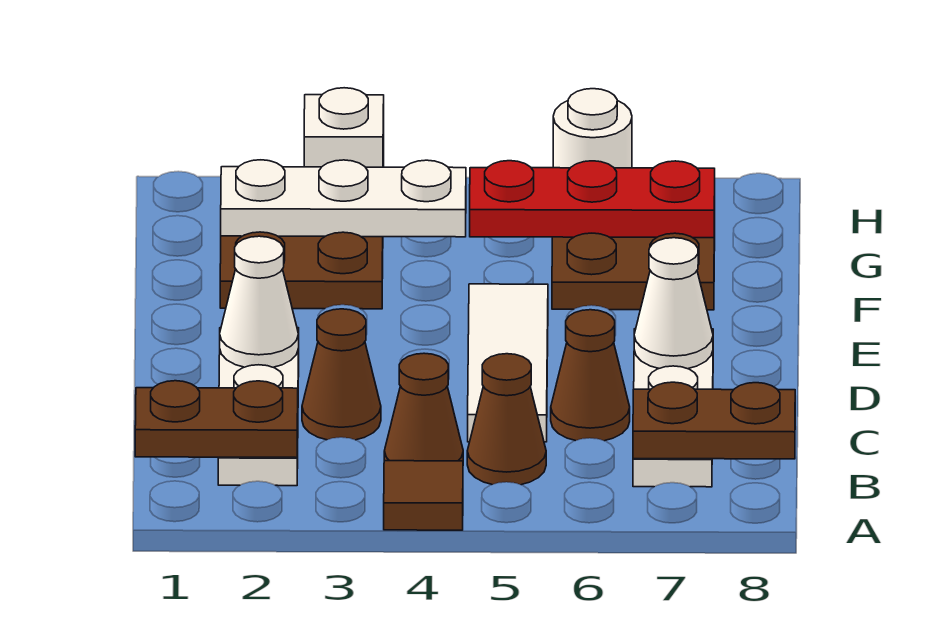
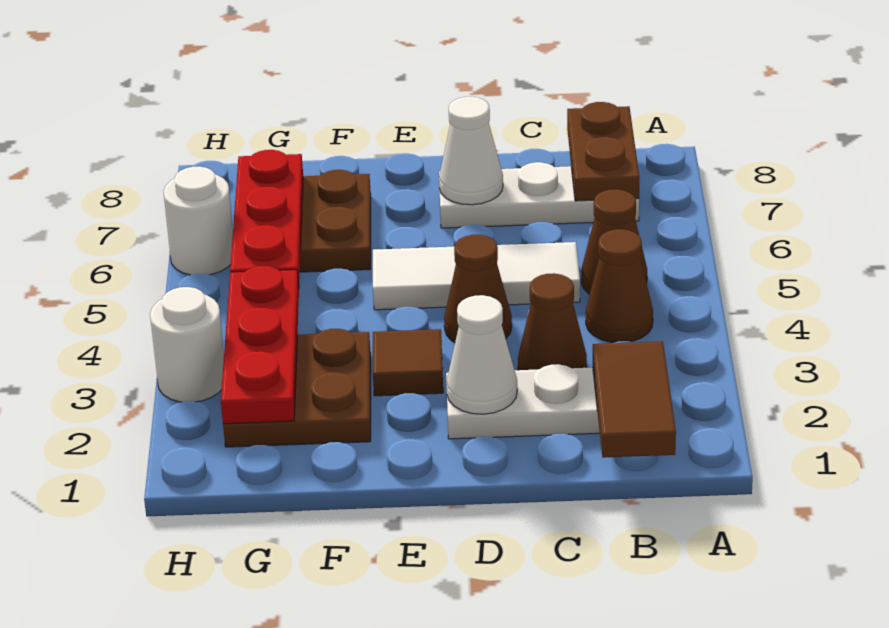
brown tile A4 level 1 -> brown tile E3 level 1
brown plate B1:B2 level 2 -> brown tile B1:B2 level 2
brown cone C6 level 1 -> brown cone D4 level 1
white plate G2:G4 level 2 -> red plate G2:G4 level 2
white brick H3 level 1 -> white round brick H3 level 1

